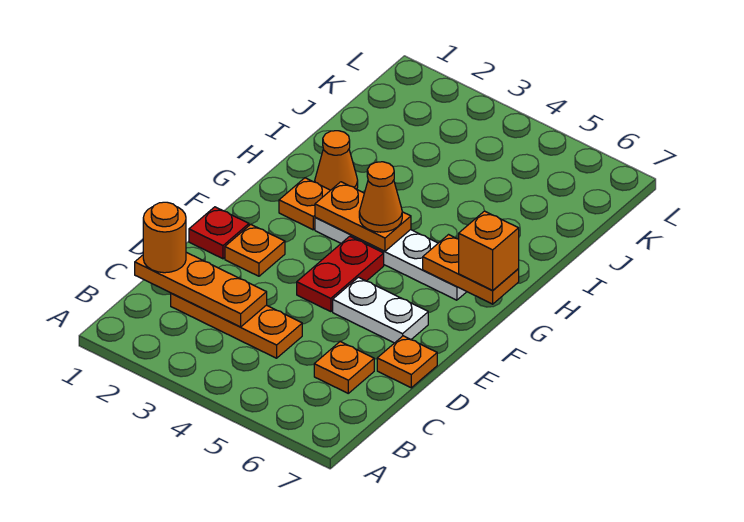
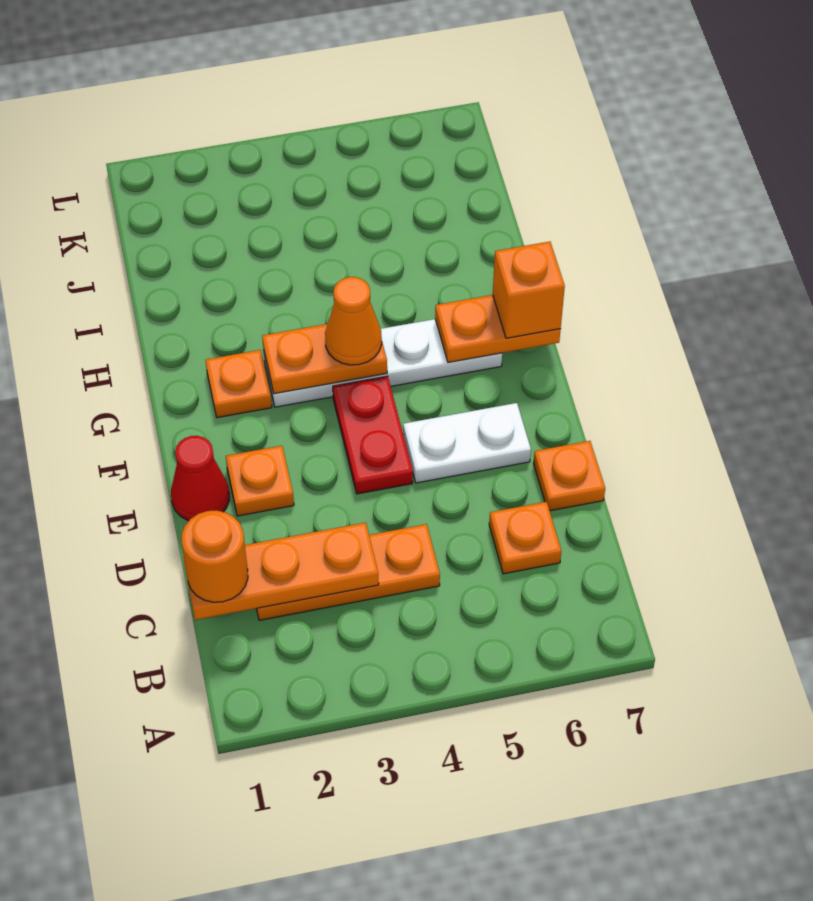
red plate E1 level 1 -> red cone E1 level 1
orange cone H2 level 1 -> none

